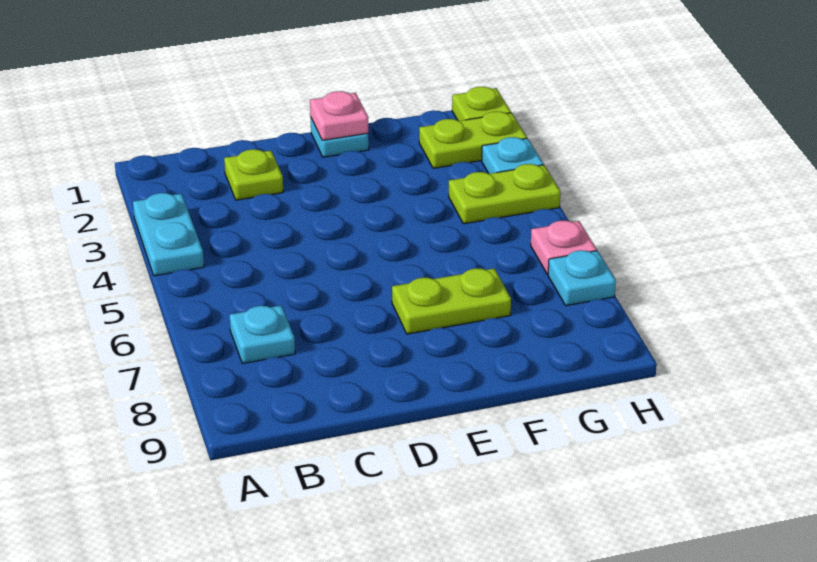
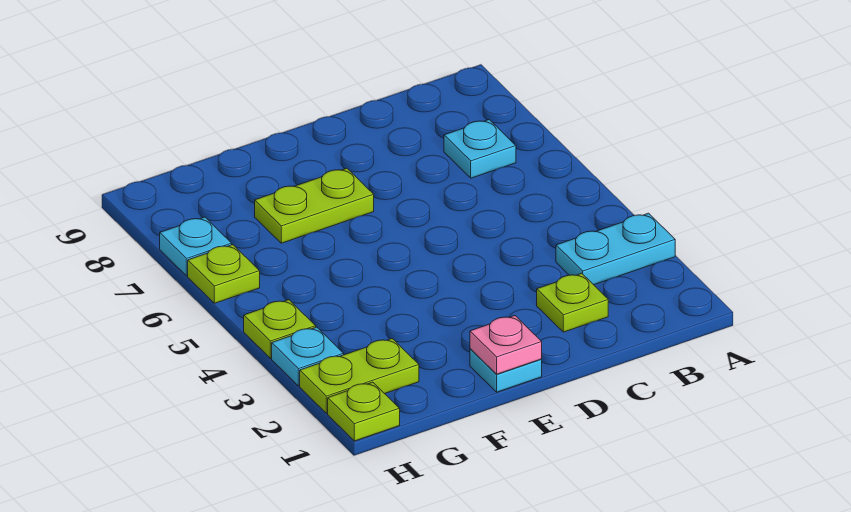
cyan plate A3:A4 level 1 -> cyan plate A3:B3 level 1
lime plate G4:H4 level 1 -> lime plate H4 level 1
pink plate H6 level 1 -> lime plate H6 level 1

